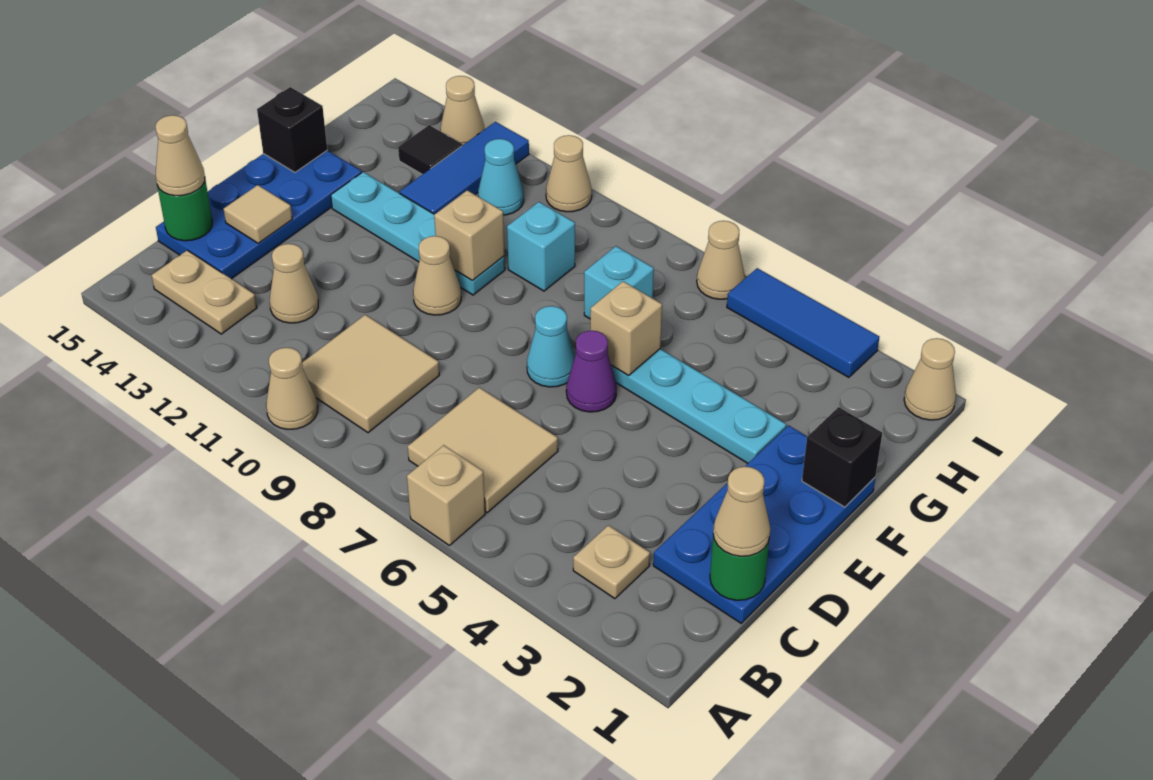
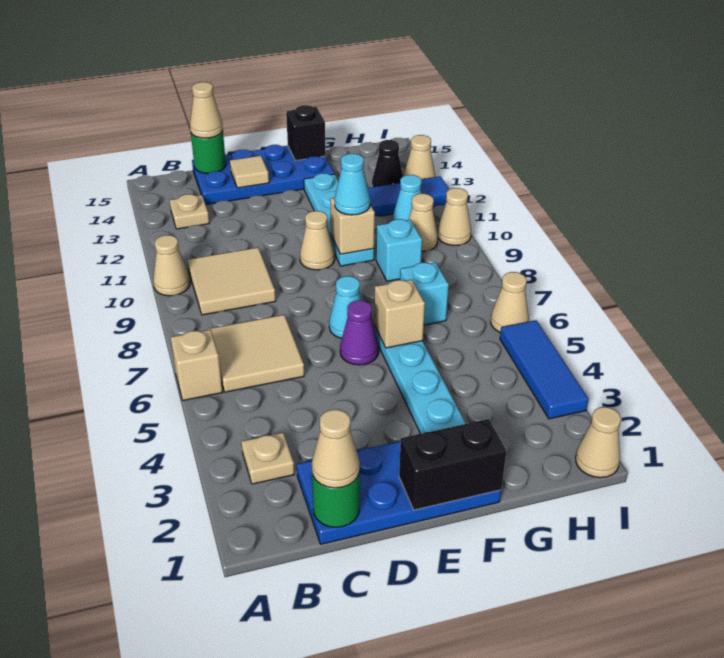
tan plate B13:B14 level 1 -> tan plate B13 level 1
tan cone C12 level 1 -> tan cone H10 level 1
black brick F1 level 2 -> black brick E1:F1 level 2
none -> cyan cone F10 level 3
black tile H13 level 1 -> black cone H13 level 1

